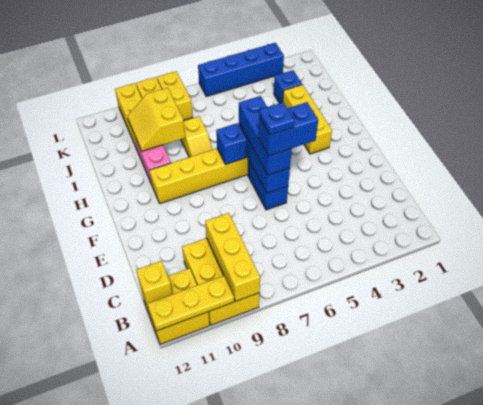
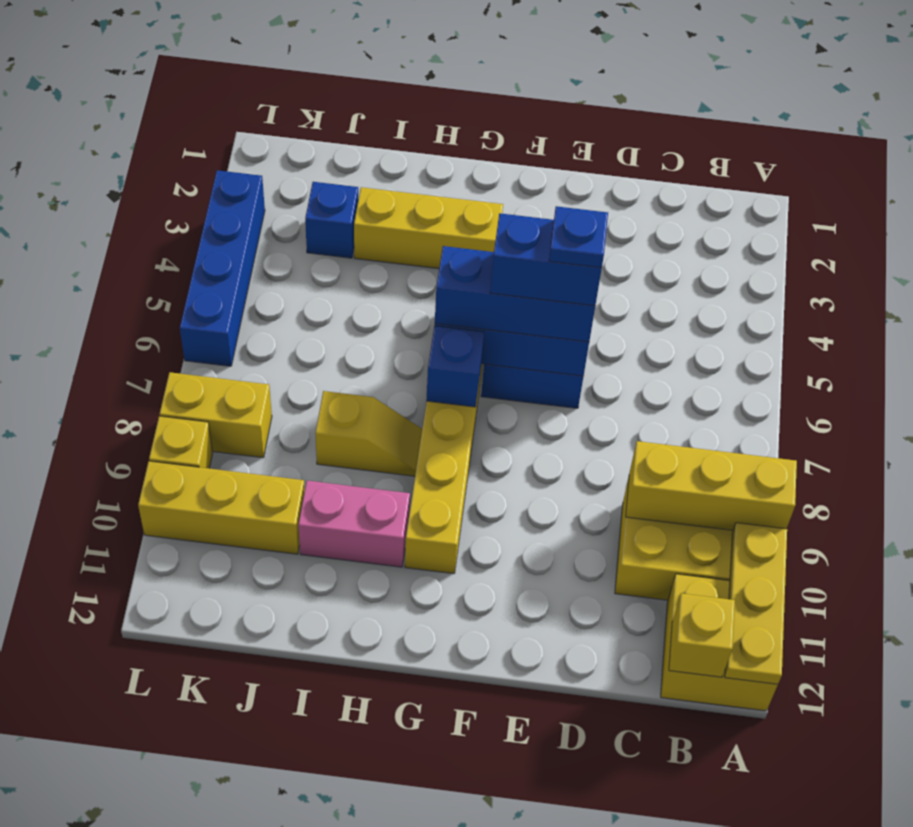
blue brick E5:E6 level 4 -> blue brick E6:F6 level 4
yellow slope I9:J10 level 2 top 9 -> none

